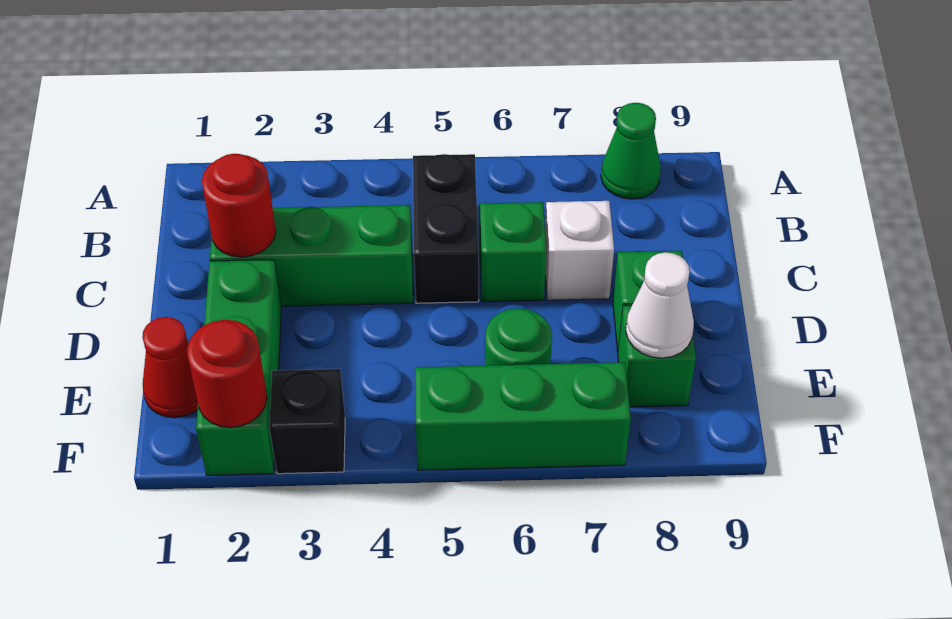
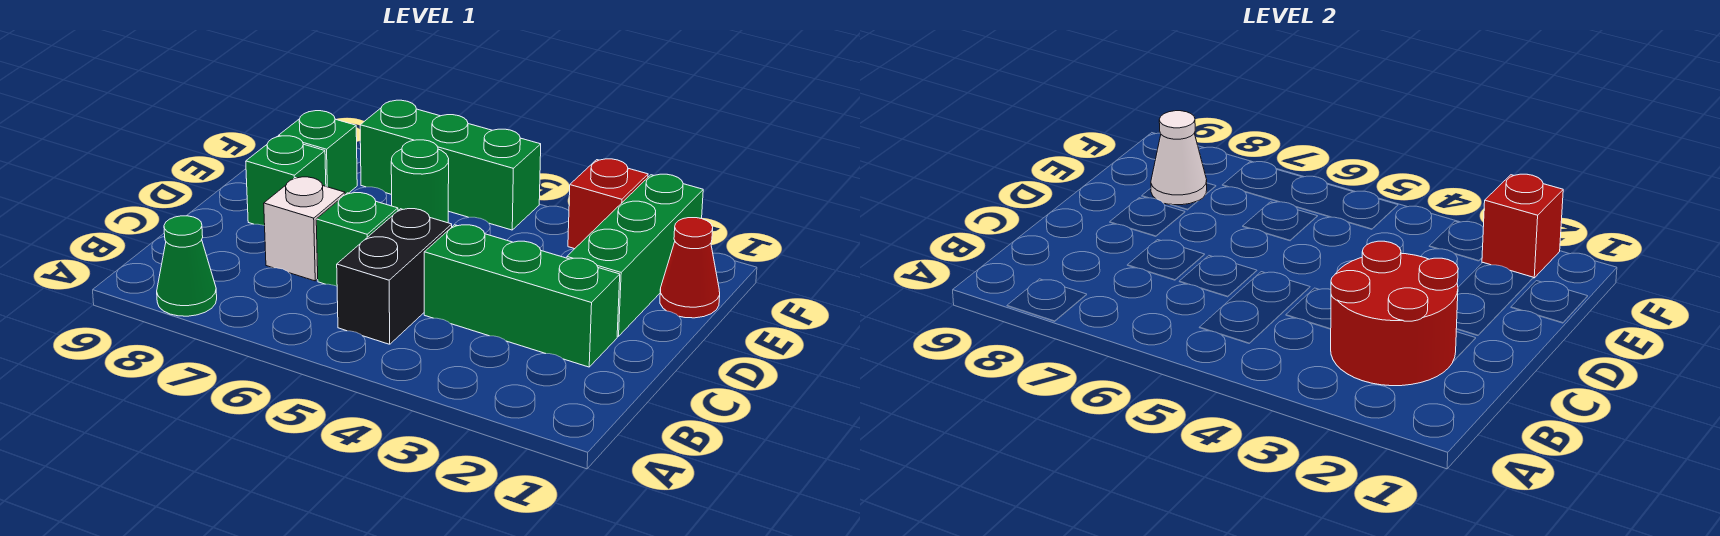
red round brick C2 level 2 -> red round brick B2:C3 level 2
red round brick F2 level 2 -> red brick F2 level 2
black brick F3 level 1 -> red brick F3 level 1

